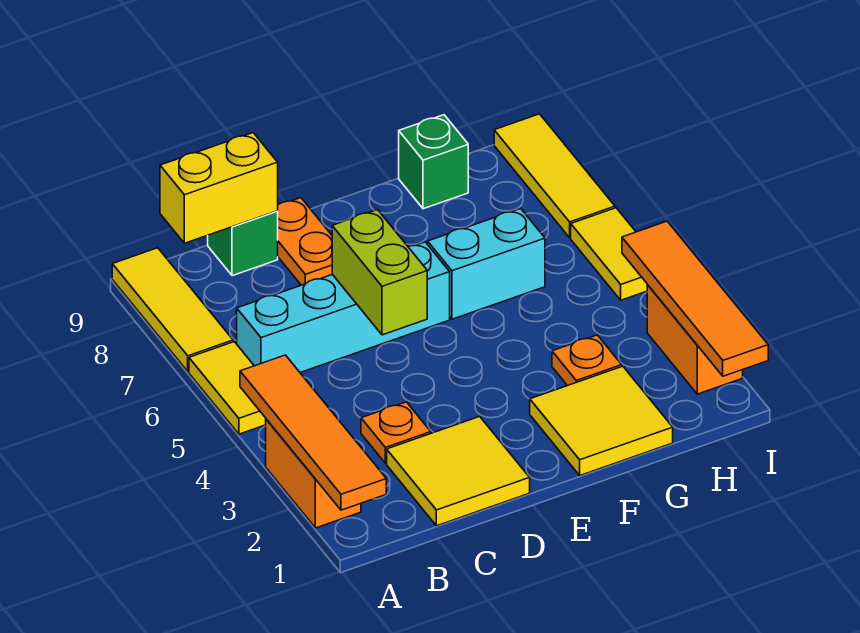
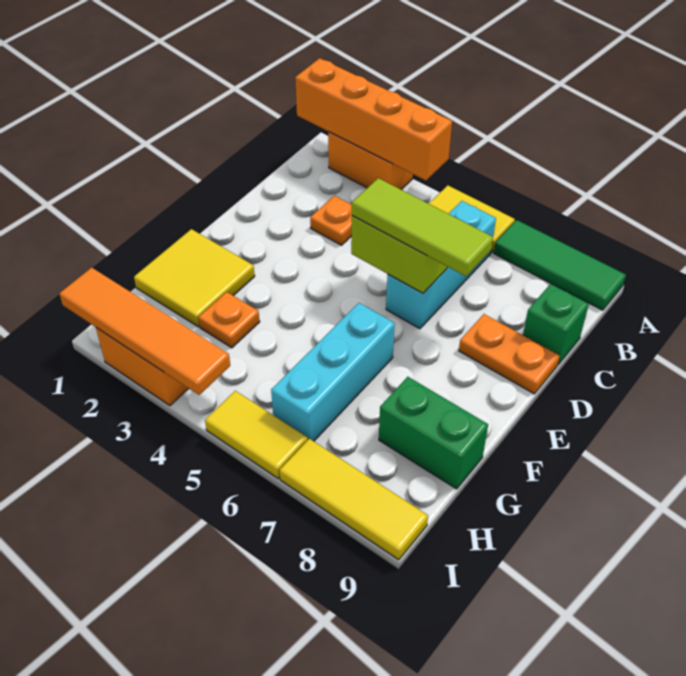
orange tile A1:A4 level 2 -> orange brick A1:A4 level 2
yellow tile A7:A9 level 1 -> green tile A7:A9 level 1
cyan brick B6:E6 level 1 -> cyan brick B6:D6 level 1
yellow brick B9:C9 level 2 -> none
yellow tile C1:D2 level 1 -> none
none -> lime tile D5:D7 level 3
cyan brick F6:G6 level 1 -> cyan brick F6:H6 level 1
green brick G9 level 1 -> green brick G8:G9 level 1

